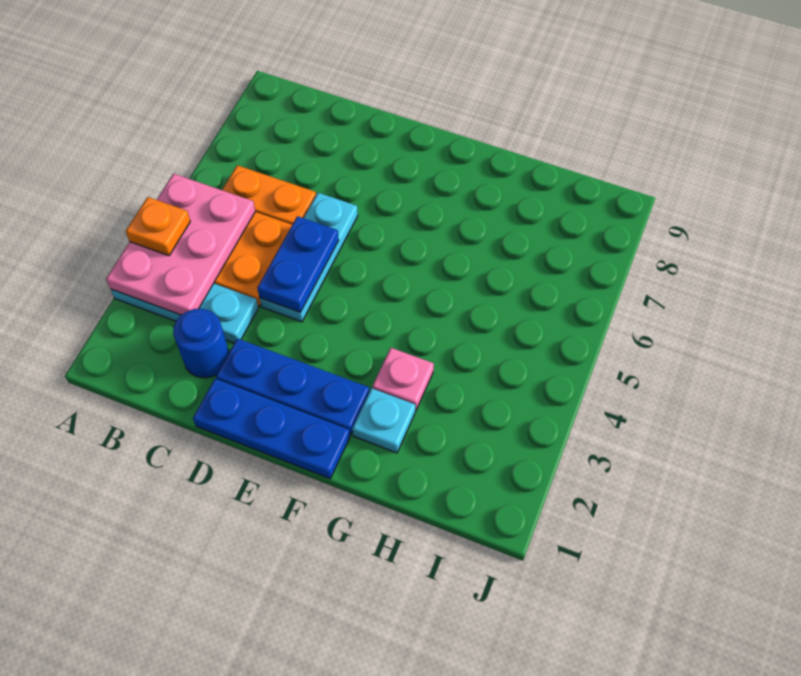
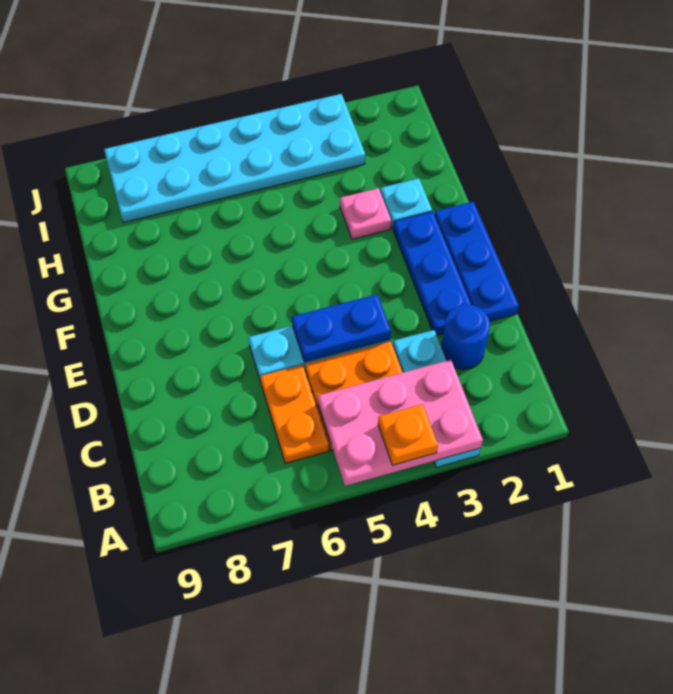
none -> cyan plate I3:J8 level 1

